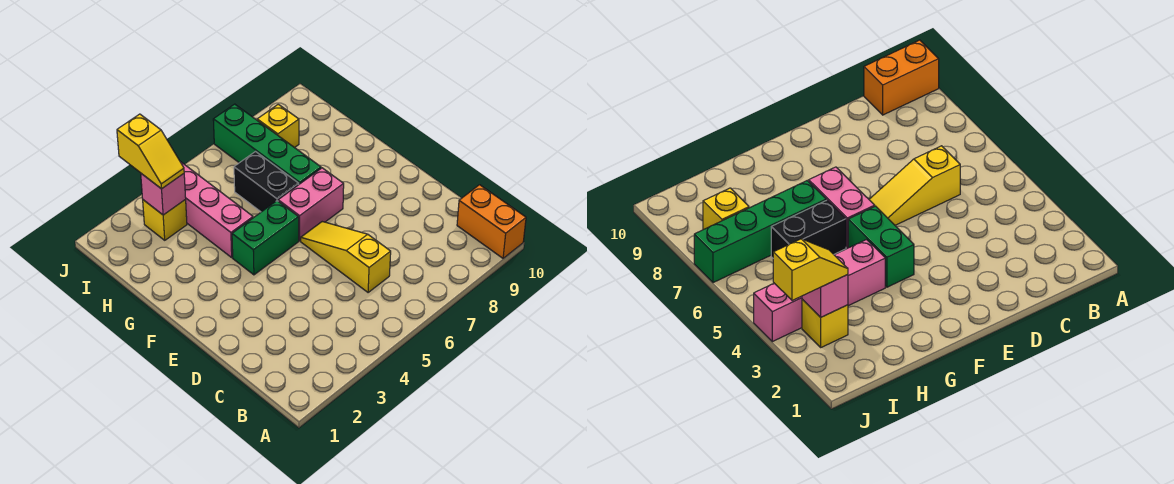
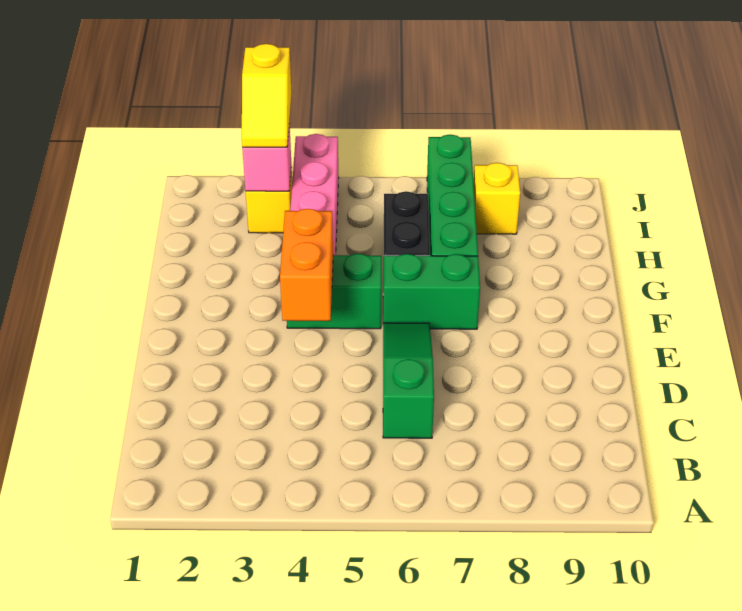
orange brick A10:B10 level 1 -> orange brick E4:F4 level 2
yellow slope C6:E6 level 1 top C -> green slope C6:E6 level 1 top C
pink brick F6:F7 level 1 -> green brick F6:F7 level 1

